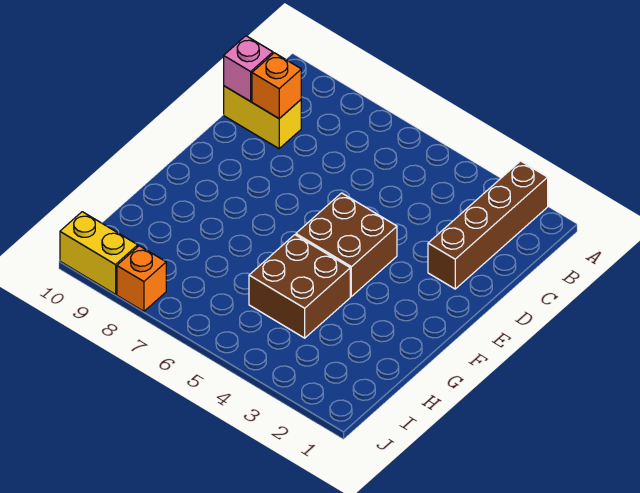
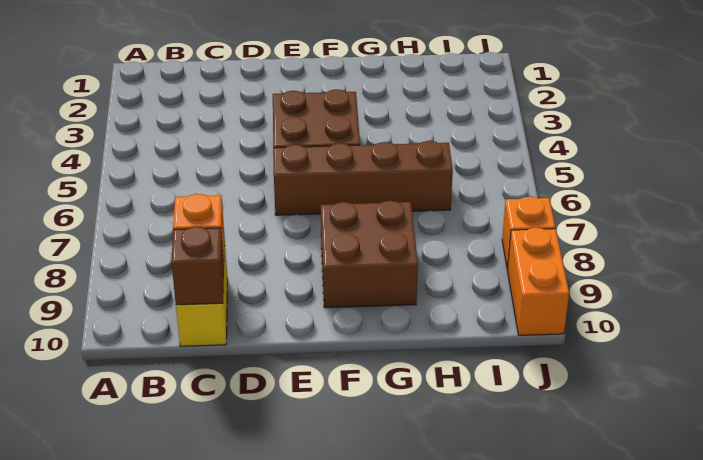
brown brick A2:D2 level 1 -> brown brick E6:H6 level 1
pink brick C10 level 2 -> brown brick C10 level 2
brown brick G4:H5 level 1 -> brown brick F8:G9 level 1
yellow brick J9:J10 level 1 -> orange brick J9:J10 level 1

